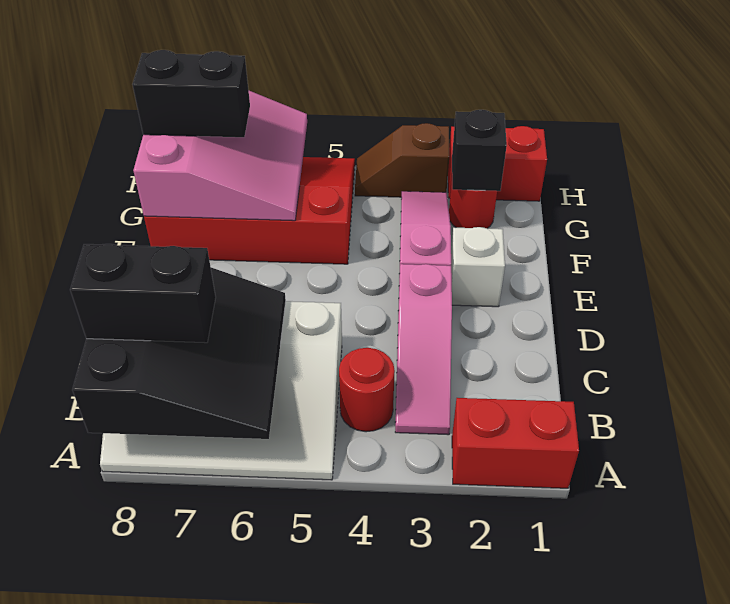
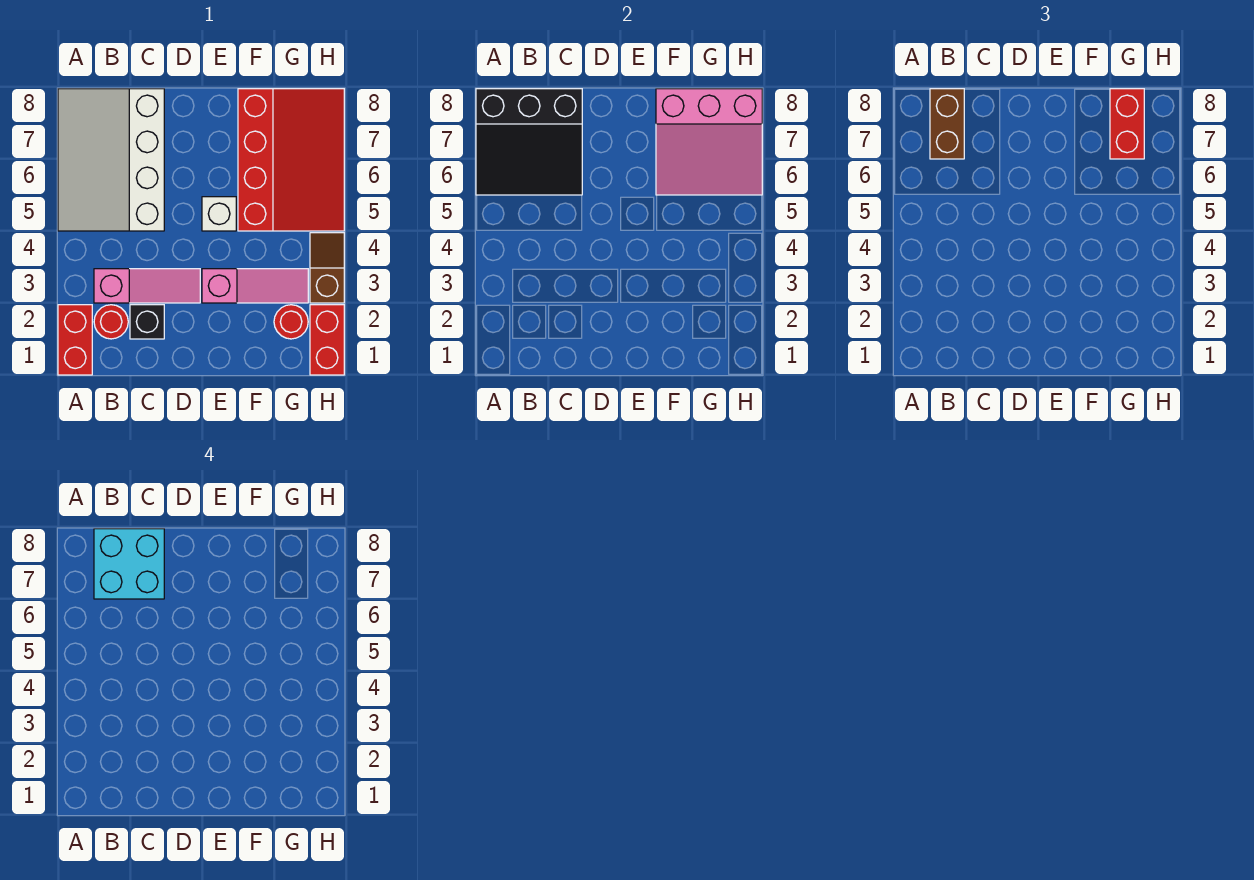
pink slope B3:D3 level 1 top D -> pink slope B3:D3 level 1 top B
red round brick B4 level 1 -> red round brick B2 level 1
black brick B7:B8 level 3 -> brown brick B7:B8 level 3
none -> cyan brick B7:C8 level 4
white brick E2 level 1 -> white brick E5 level 1
black brick G2 level 2 -> black brick C2 level 1
black brick G7:G8 level 3 -> red brick G7:G8 level 3

